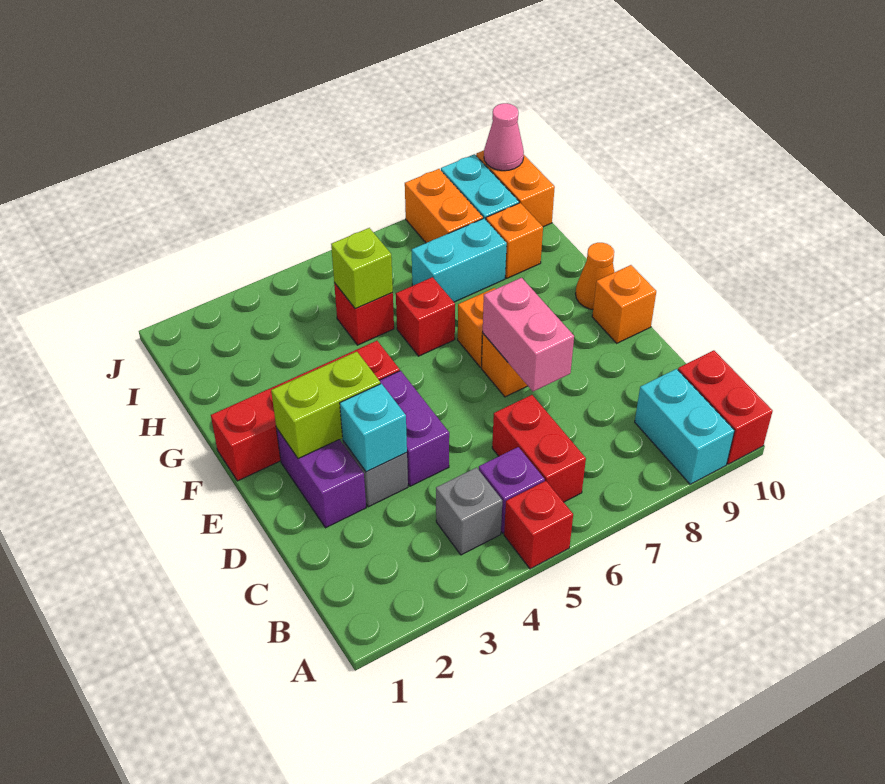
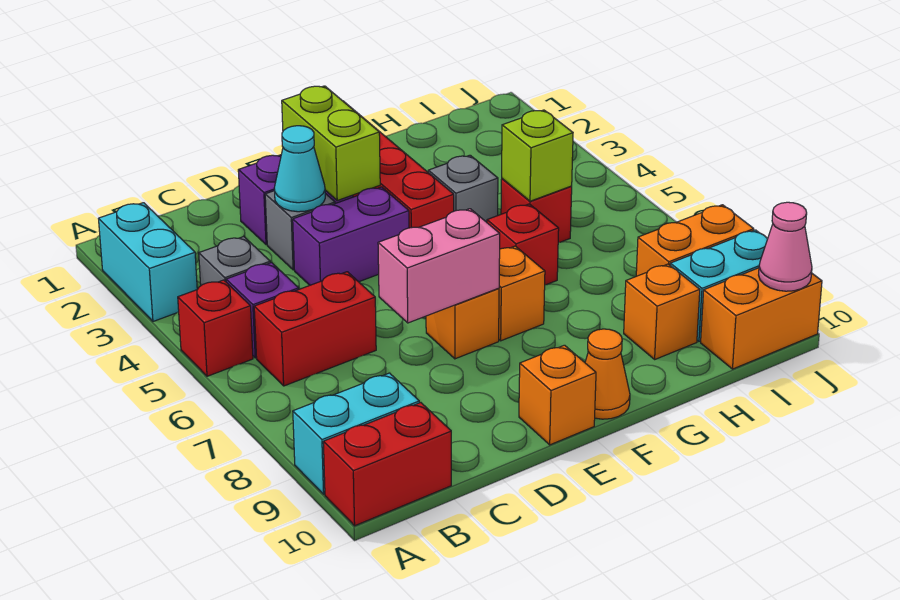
cyan brick D3 level 2 -> cyan cone D3 level 2
none -> grey brick G4 level 1
cyan brick H7:H8 level 1 -> cyan brick A2:A3 level 1

